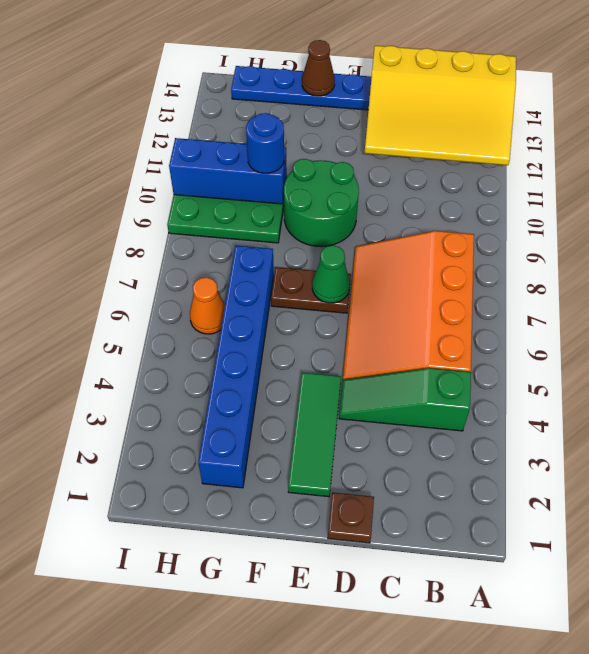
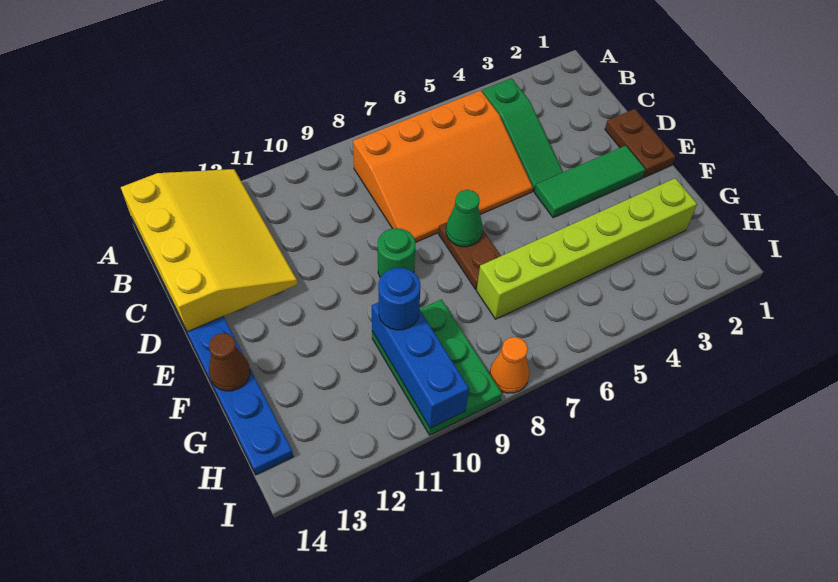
brown plate D1 level 1 -> brown plate D1:E1 level 1
green round brick E9:F10 level 1 -> green round brick E9 level 1
blue brick G2:G7 level 1 -> lime brick G2:G7 level 1
orange cone H6 level 1 -> orange cone I8 level 1

